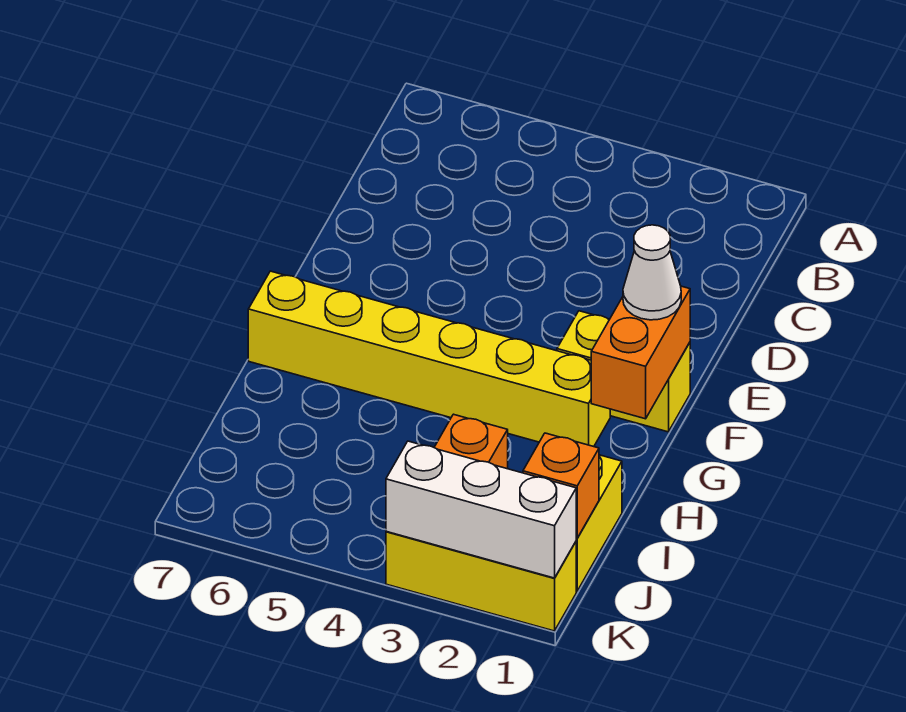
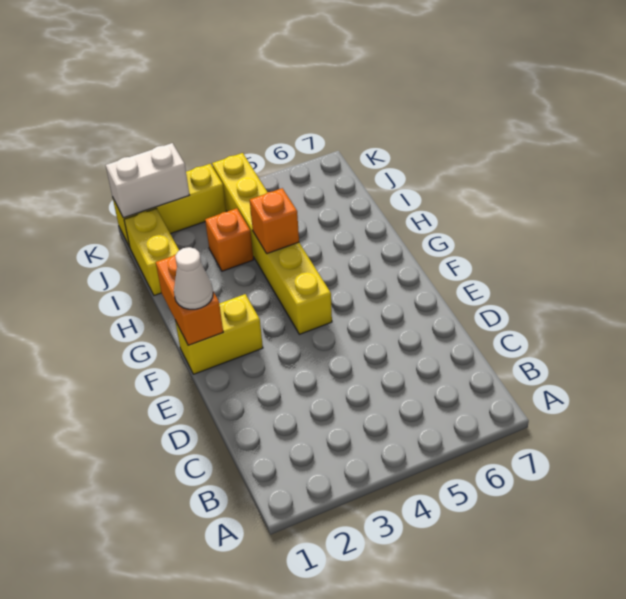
yellow brick G2:G7 level 1 -> yellow brick F4:K4 level 1
orange brick J1 level 2 -> orange brick H4 level 2
white brick K1:K3 level 2 -> white brick K1:K2 level 2

